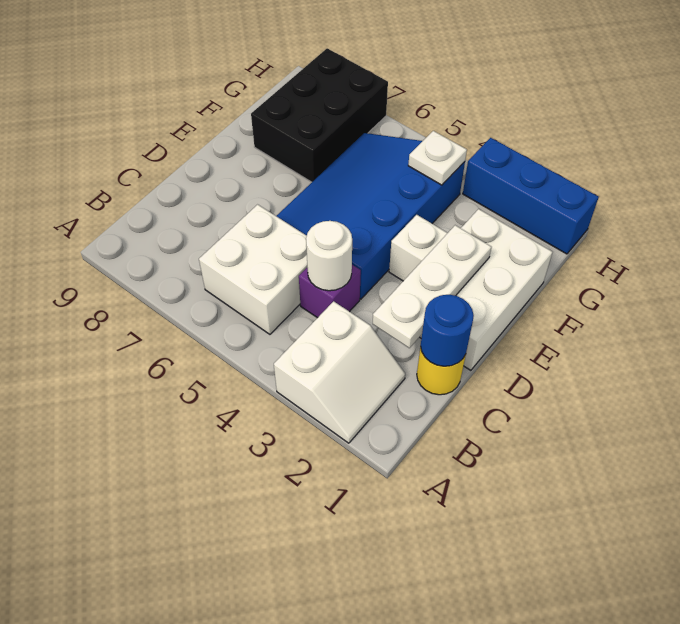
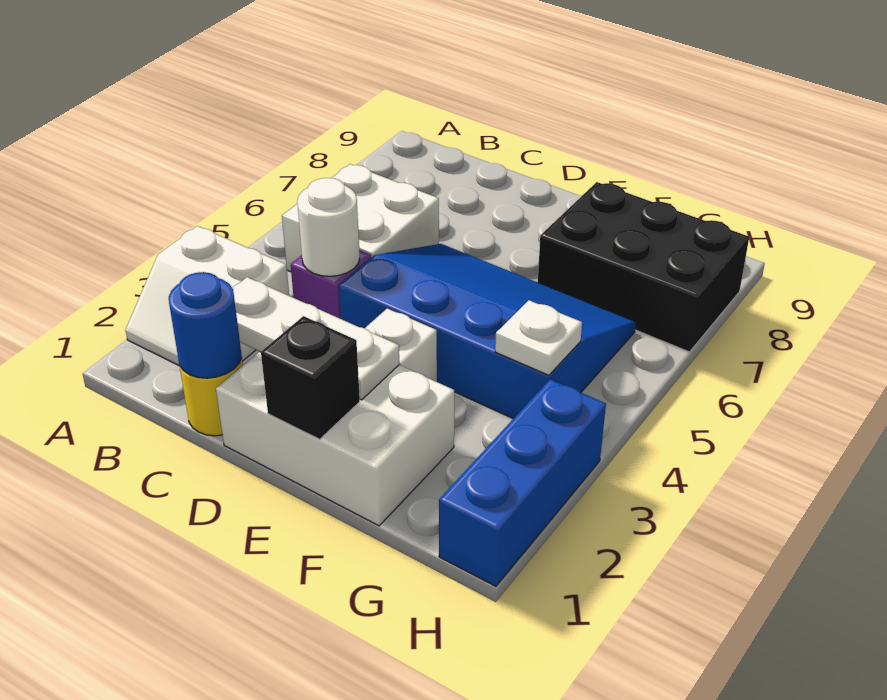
none -> black brick E1 level 2

